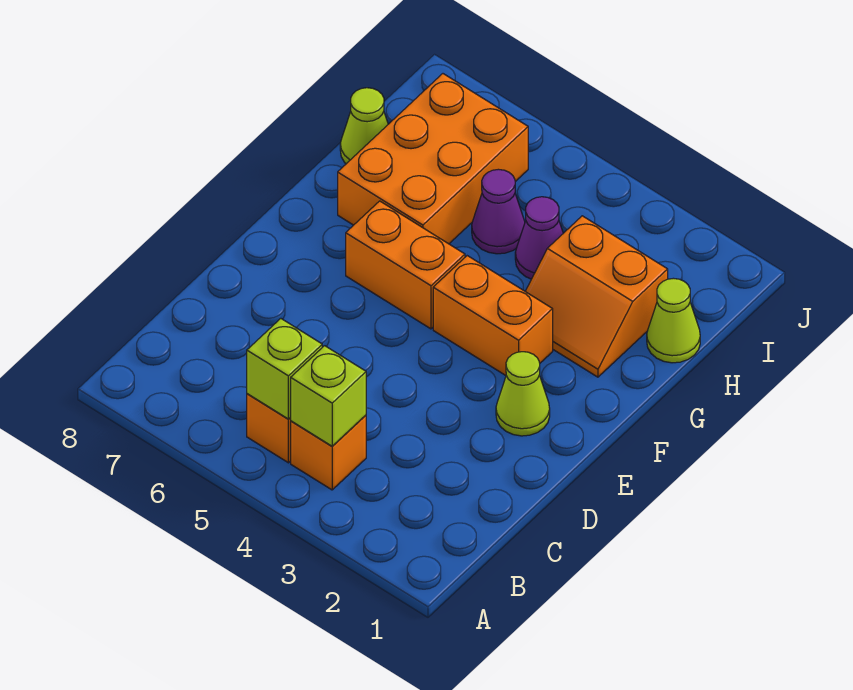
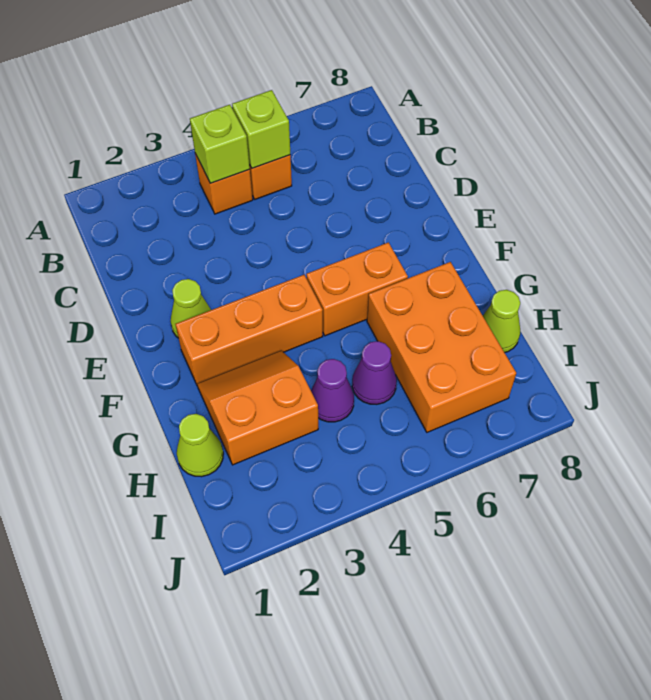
orange brick F3:F4 level 1 -> orange brick F2:F4 level 1

